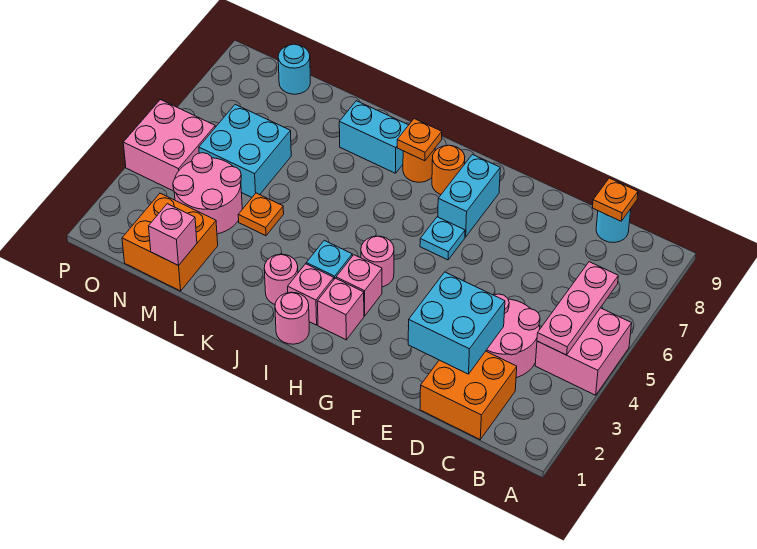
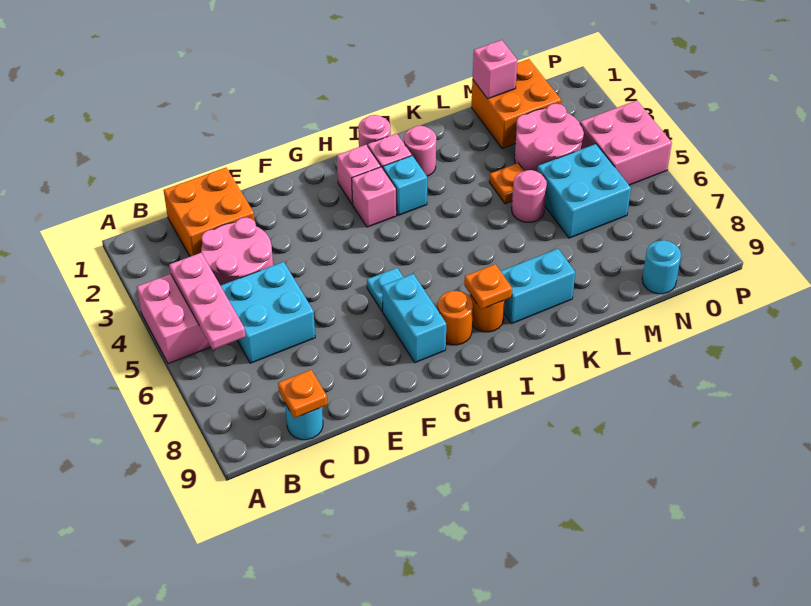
cyan brick D2:E3 level 2 -> cyan brick C5:D6 level 1
pink round brick H4 level 1 -> pink round brick L5 level 1

